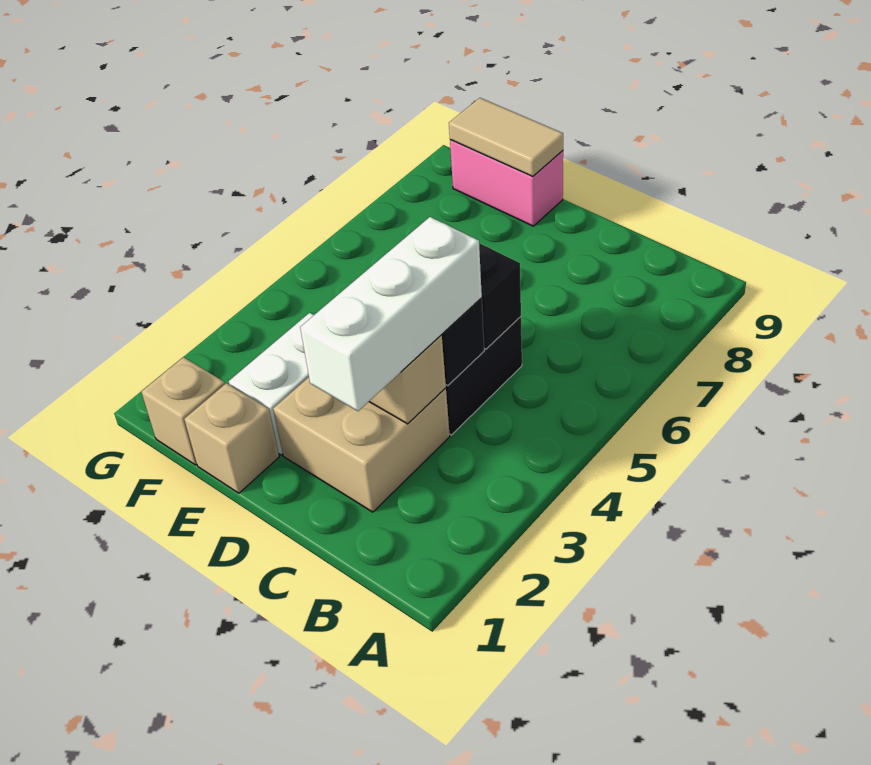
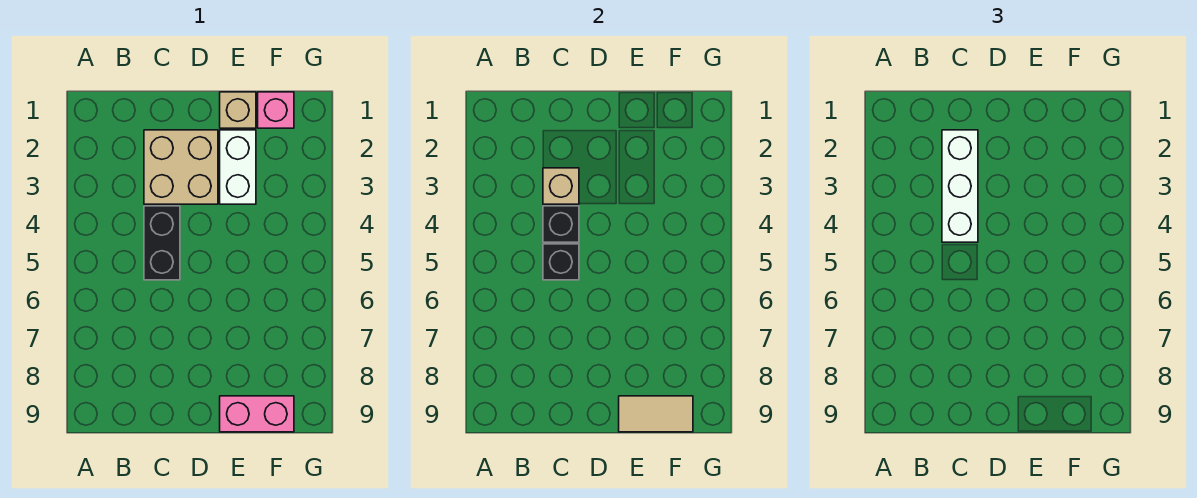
tan brick F1 level 1 -> pink brick F1 level 1

